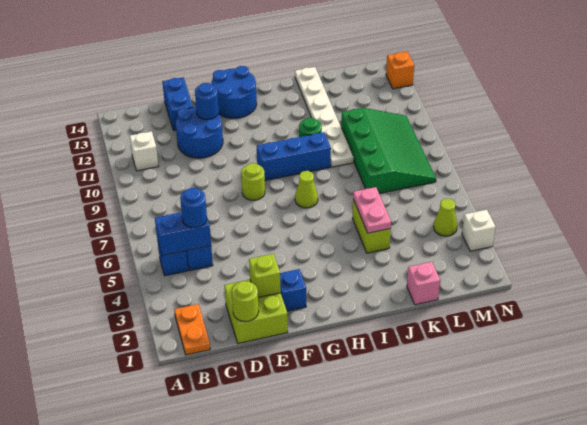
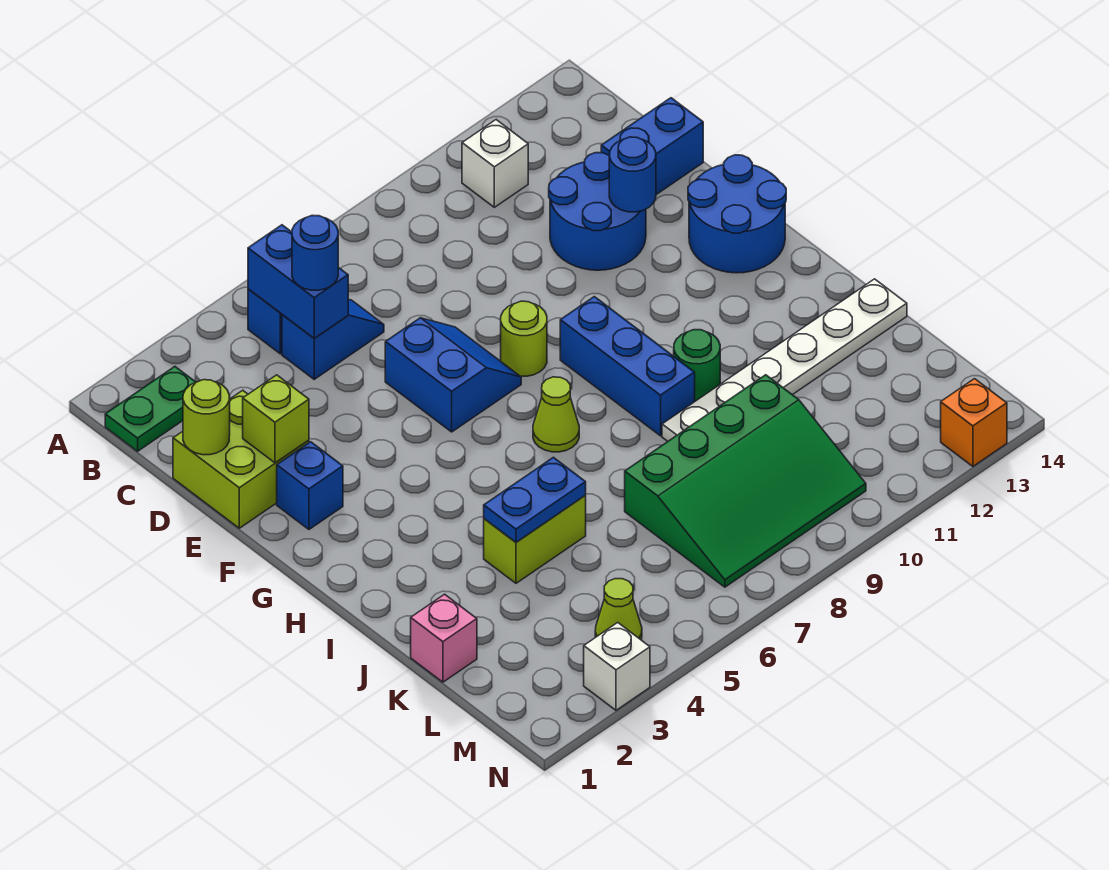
orange plate B1:B2 level 1 -> green plate B1:B2 level 1
none -> blue slope E6:F7 level 1 top 6
pink plate J4:J5 level 2 -> blue plate J4:J5 level 2

